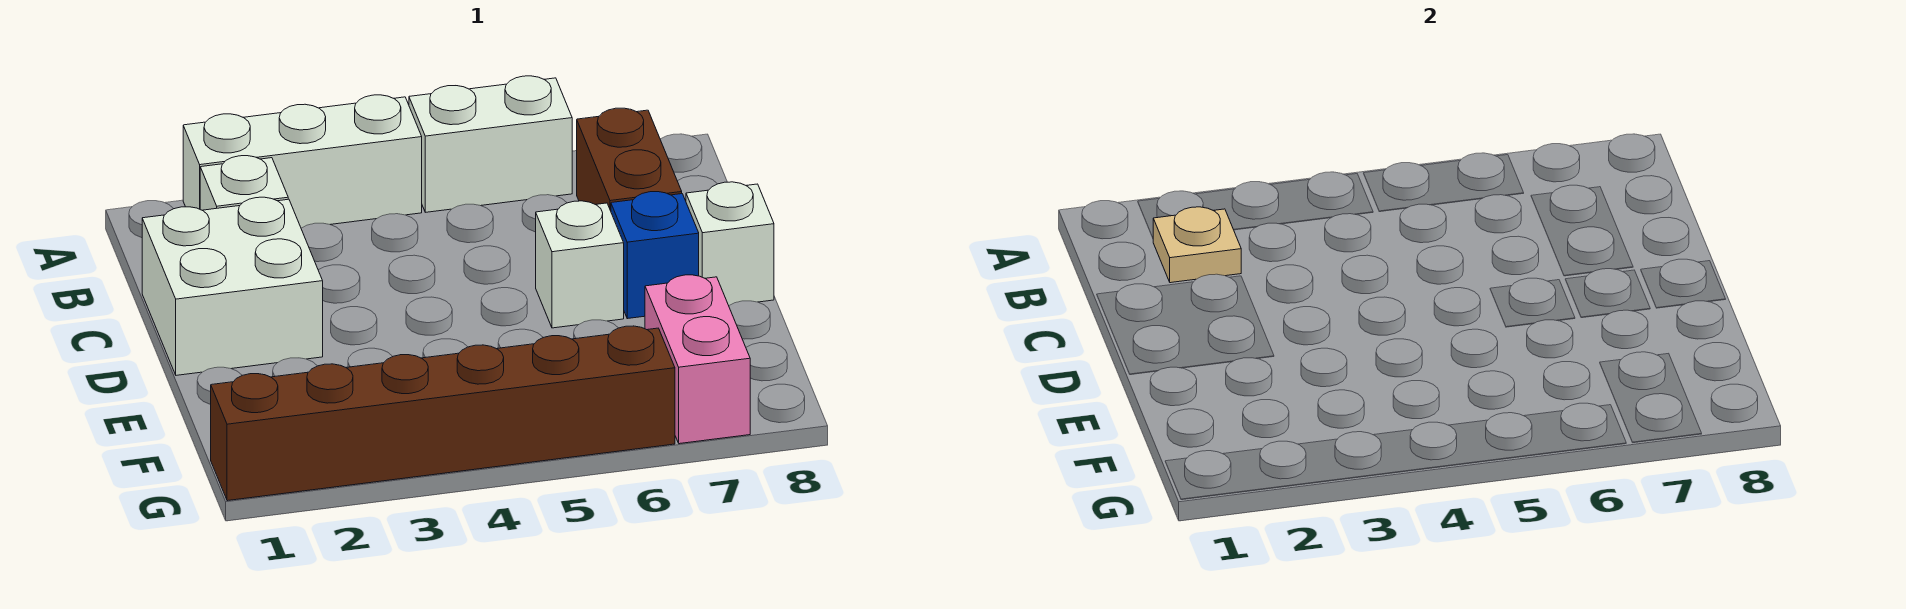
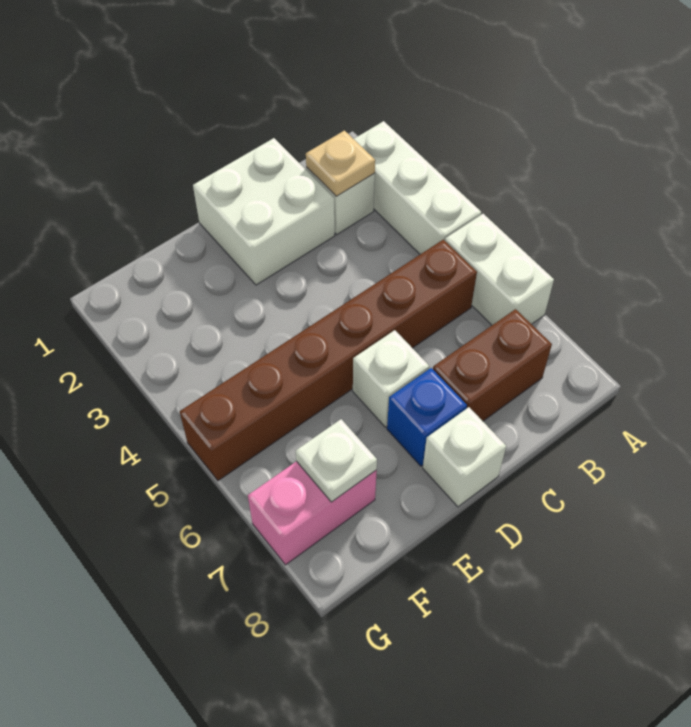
none -> white plate F7 level 2
brown brick G1:G6 level 1 -> brown brick B5:G5 level 1

